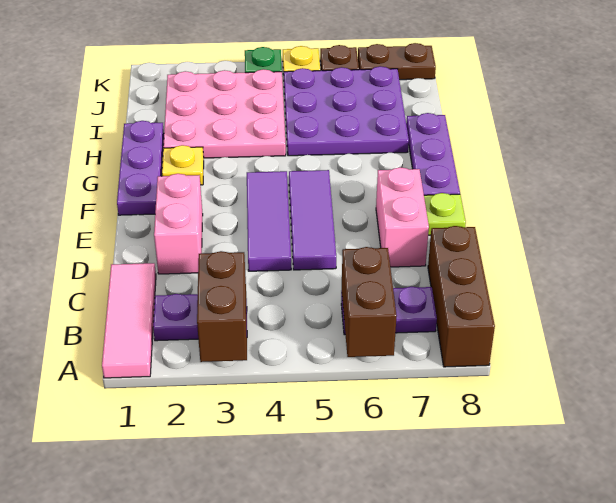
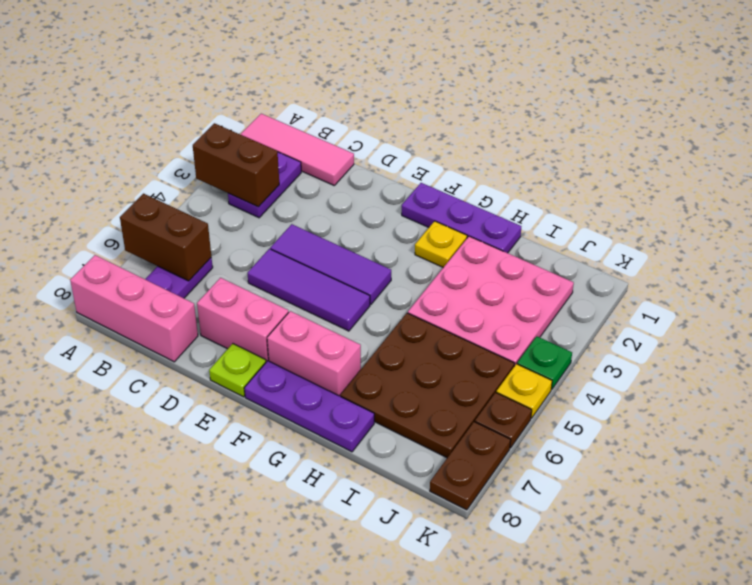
brown brick A8:C8 level 1 -> pink brick A8:C8 level 1
pink brick D2:E2 level 1 -> pink brick F7:G7 level 1
purple plate H5:J7 level 1 -> brown plate H5:J7 level 1

